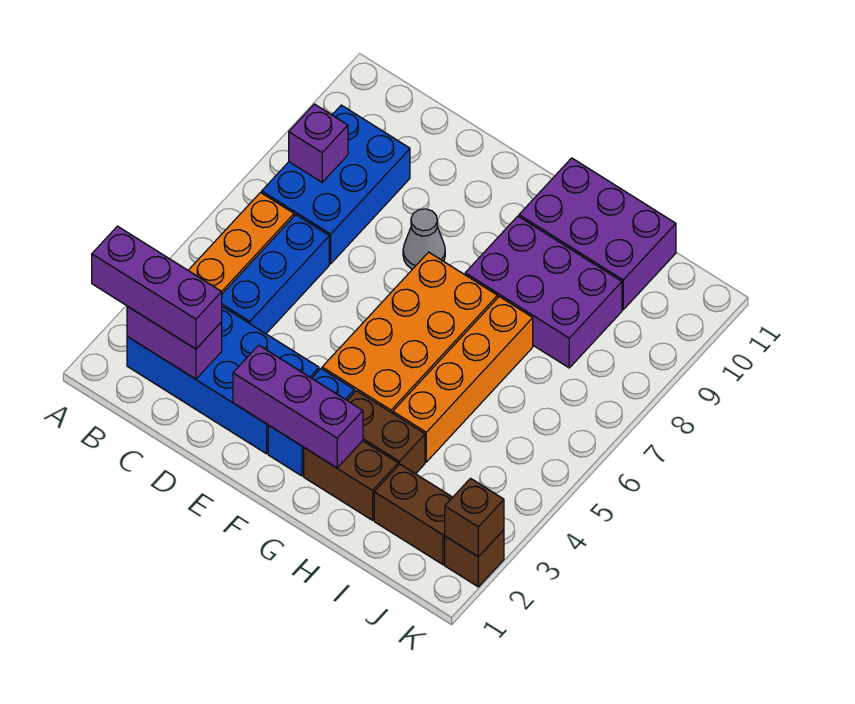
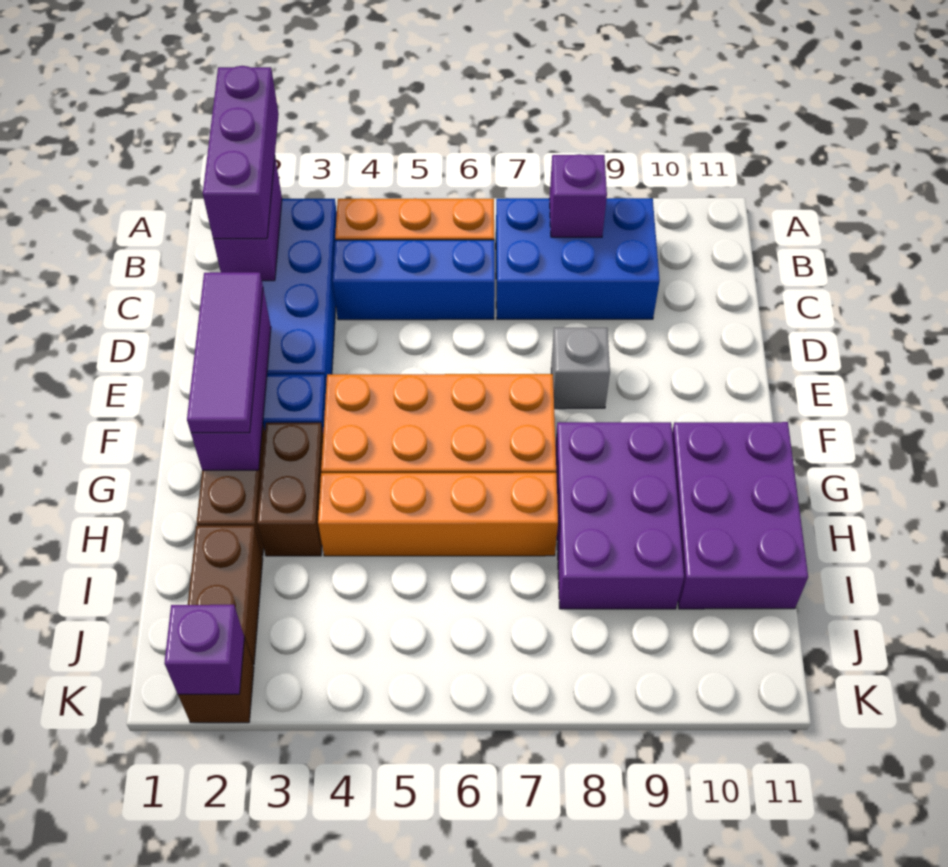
none -> purple tile E2:G2 level 3
grey cone E8 level 1 -> grey brick E8 level 1
brown brick K2 level 2 -> purple brick K2 level 2

